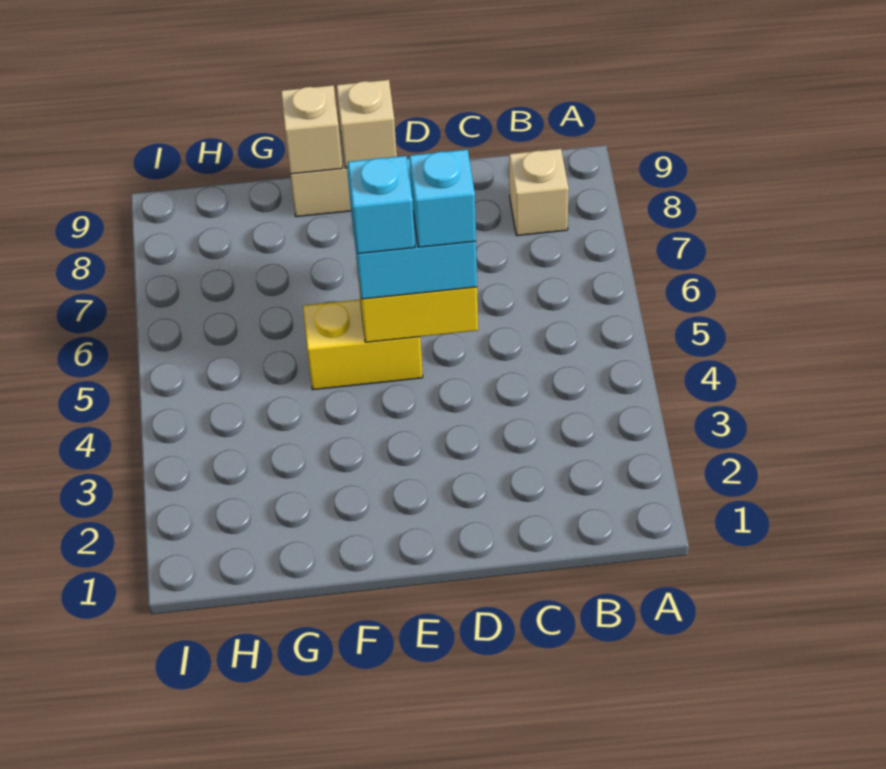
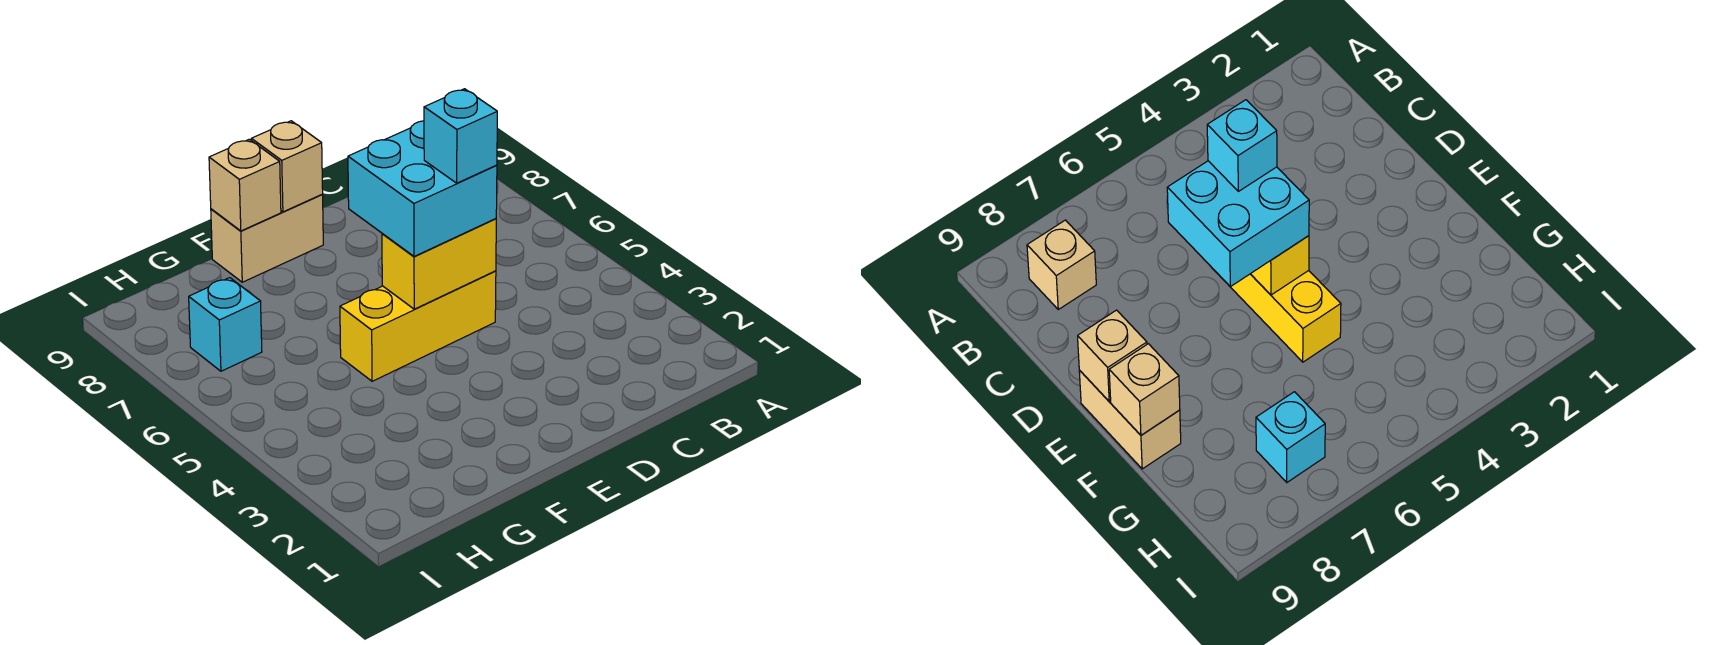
yellow brick E5:F5 level 1 -> yellow brick D5:F5 level 1
cyan brick E5 level 4 -> cyan brick H7 level 1

